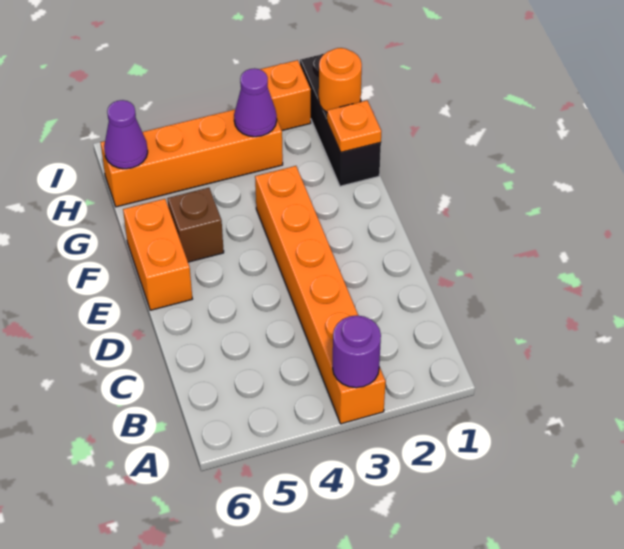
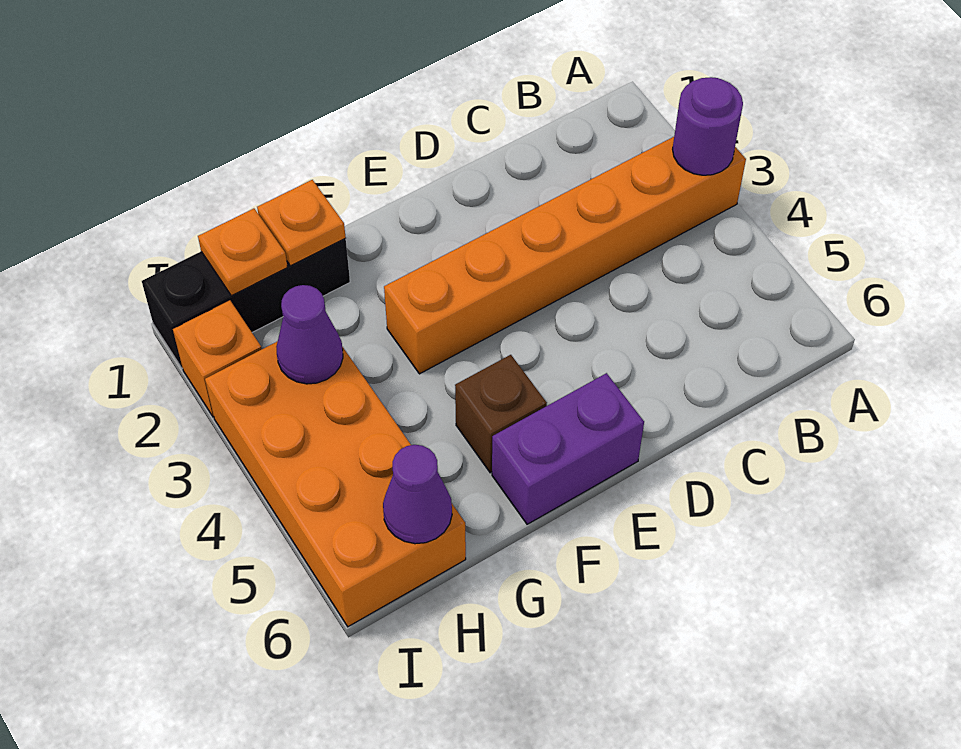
orange brick E6:F6 level 1 -> purple brick E6:F6 level 1
orange round brick H1 level 2 -> orange plate H1 level 2
orange brick H3:H6 level 1 -> orange brick H3:I6 level 1

